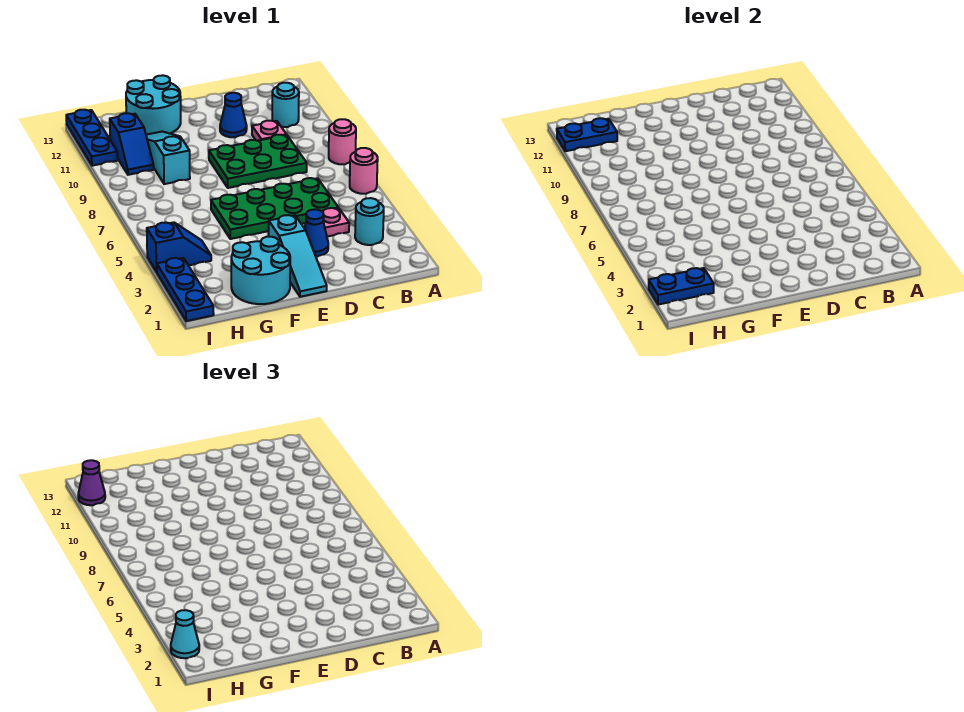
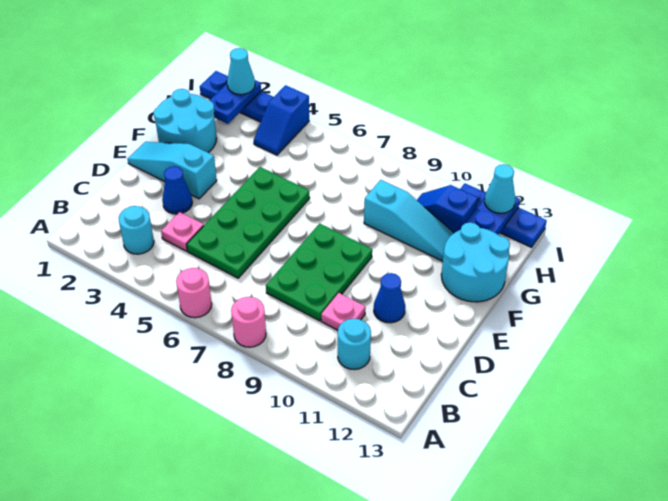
purple cone I12 level 3 -> cyan cone I12 level 3

